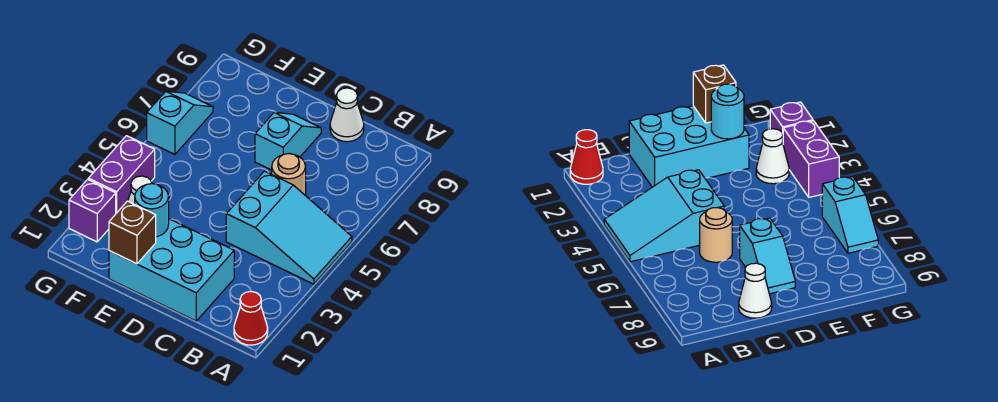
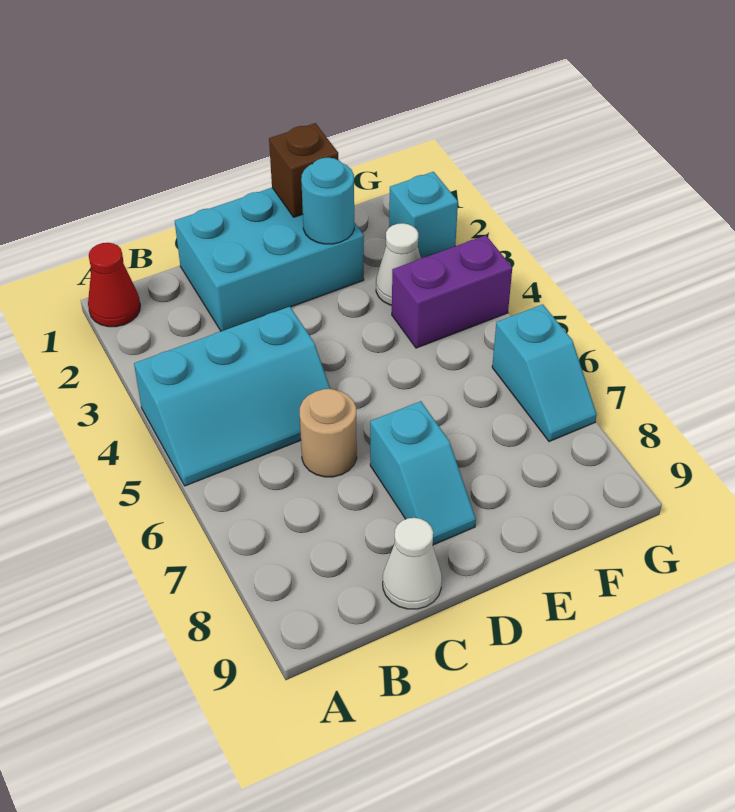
cyan slope A4:C5 level 1 top C -> cyan slope A4:C5 level 1 top 4
purple brick G2 level 1 -> cyan brick G2 level 1
purple brick G3:G4 level 1 -> purple brick F4:G4 level 1

